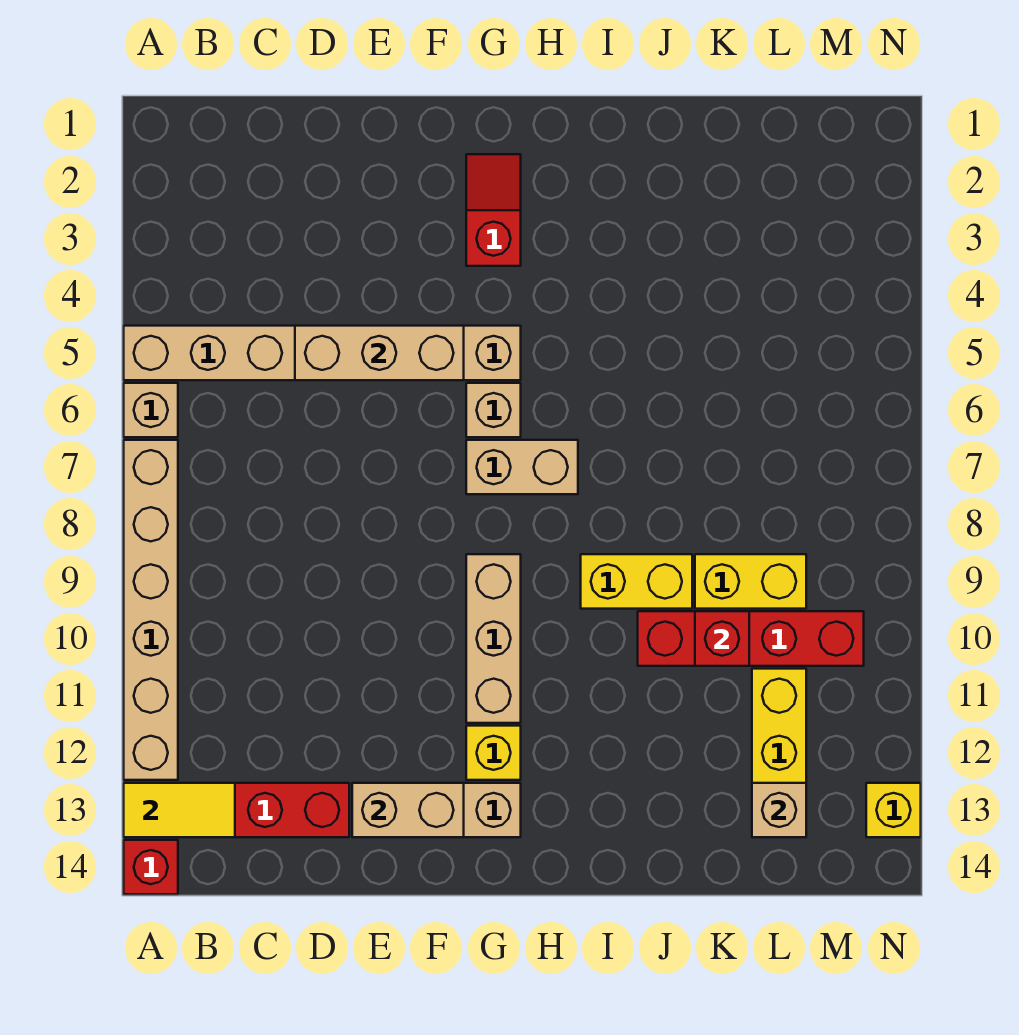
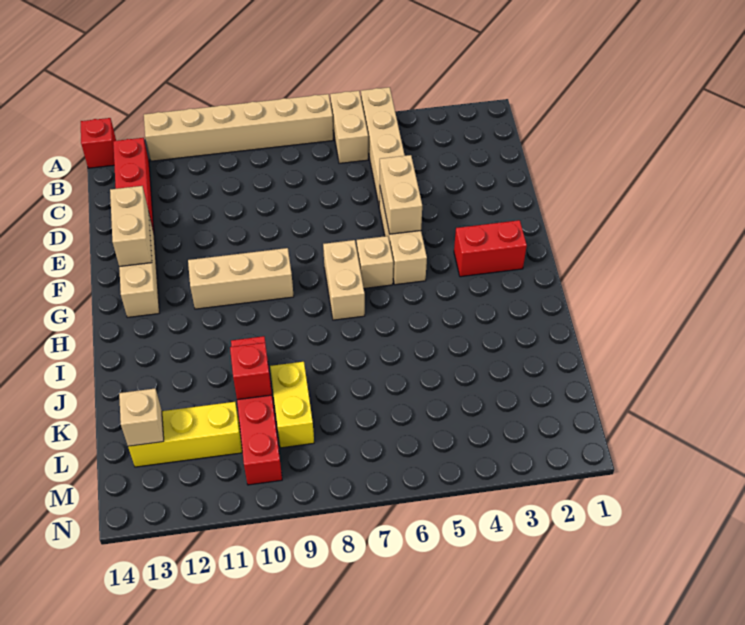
tan brick A6 level 1 -> tan brick A6:B6 level 1
yellow tile A13:B13 level 2 -> none
tan brick D5:F5 level 2 -> tan brick E5:F5 level 2
red slope G2:G3 level 1 top 3 -> red brick G2:G3 level 1
yellow brick G12 level 1 -> none
yellow brick I9:J9 level 1 -> none
yellow brick N13 level 1 -> none

